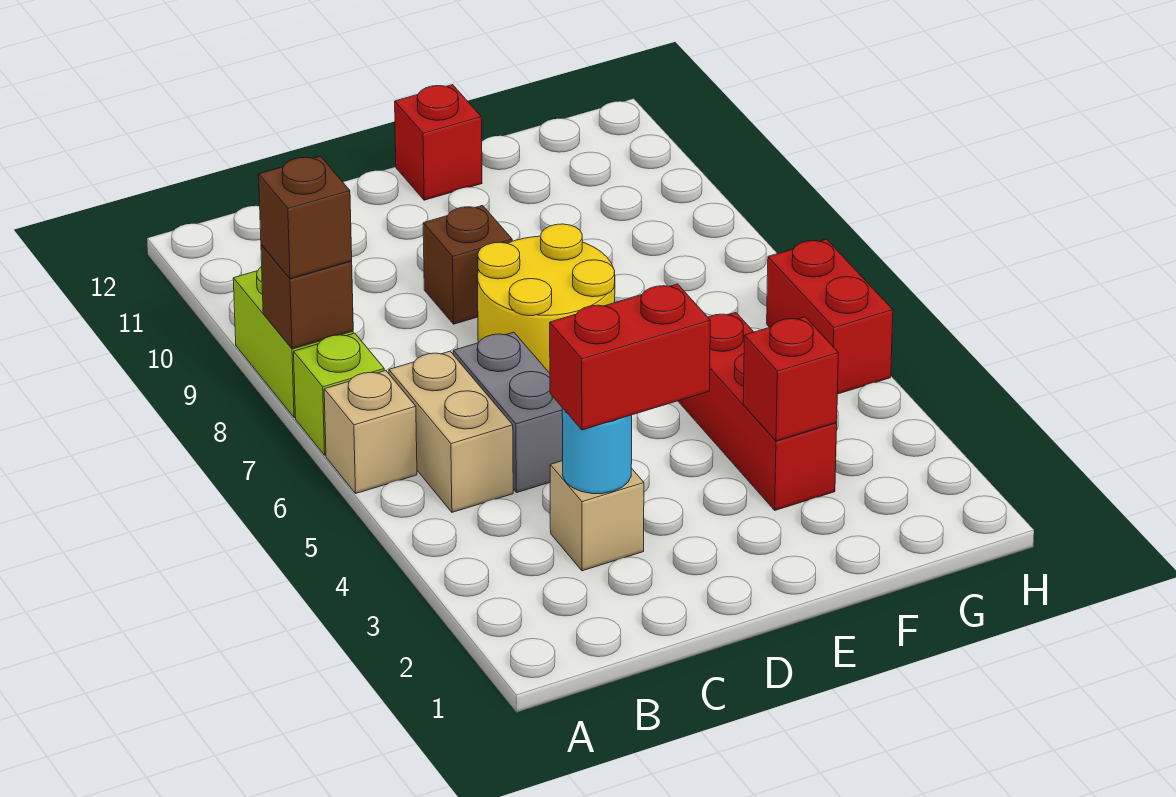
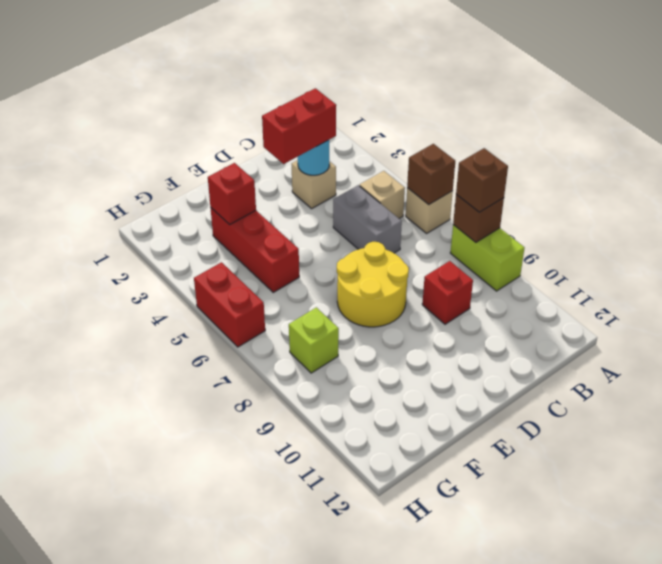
lime brick A7 level 1 -> lime brick G8 level 1
tan brick B5:B6 level 1 -> tan brick B5 level 1
brown brick D9 level 1 -> brown brick A6 level 2
red brick E12 level 1 -> red brick C9 level 1

